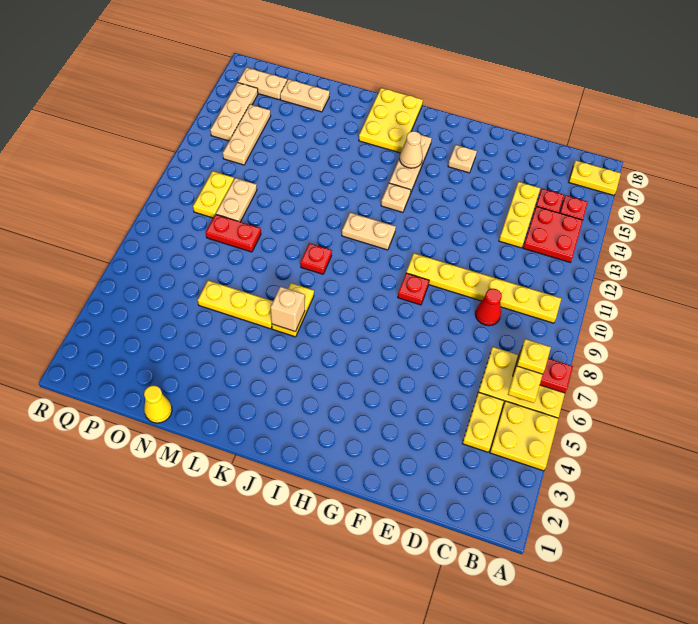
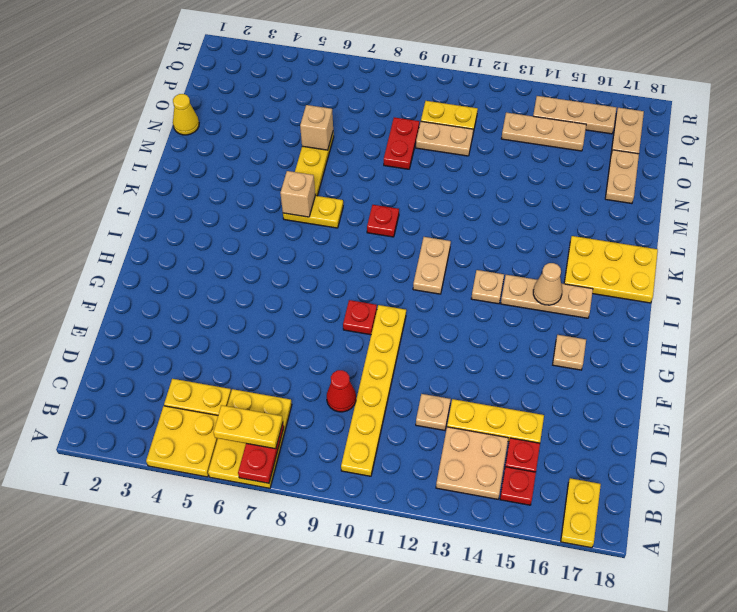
yellow plate B7 level 4 -> none
red plate B13:C14 level 1 -> tan plate B13:C14 level 1
none -> tan plate D12 level 1
none -> tan brick N6 level 2

